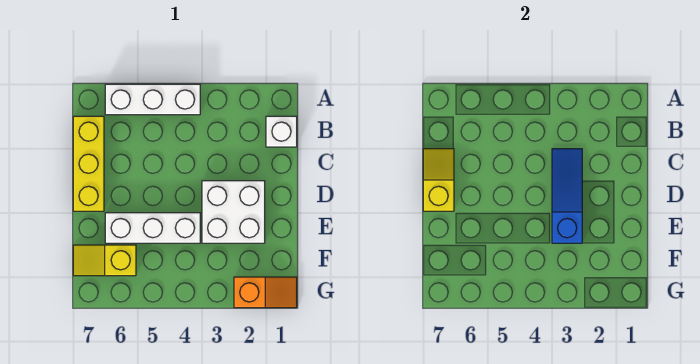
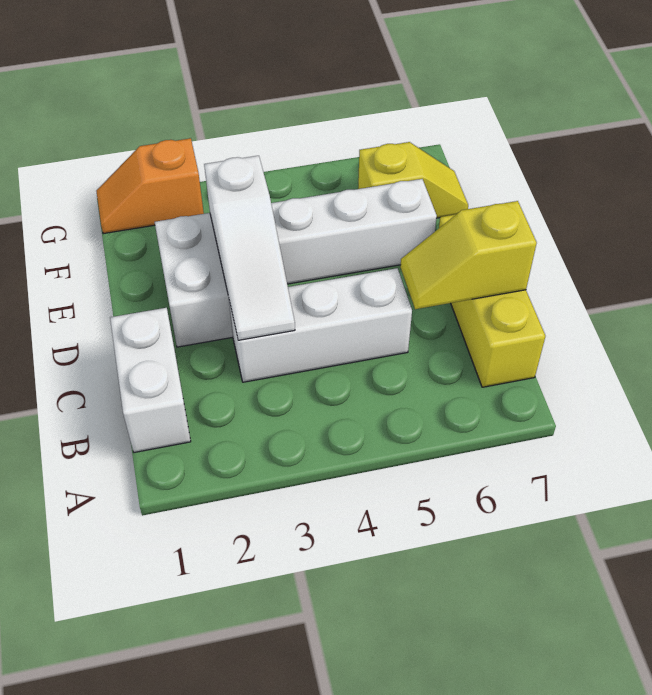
white brick A4:A6 level 1 -> white brick C3:C5 level 1
white brick B1 level 1 -> white brick B1:C1 level 1
blue slope C3:E3 level 2 top E -> white slope C3:E3 level 2 top E
yellow slope C7:D7 level 2 top D -> yellow slope C6:C7 level 2 top 7

